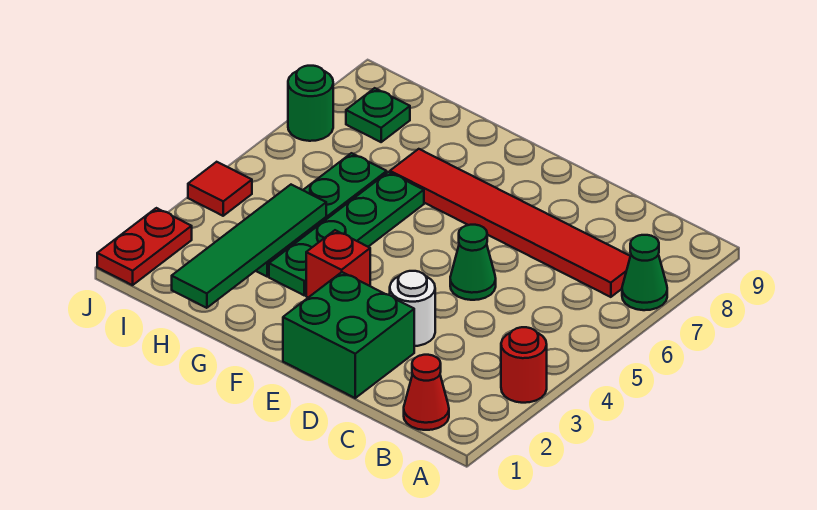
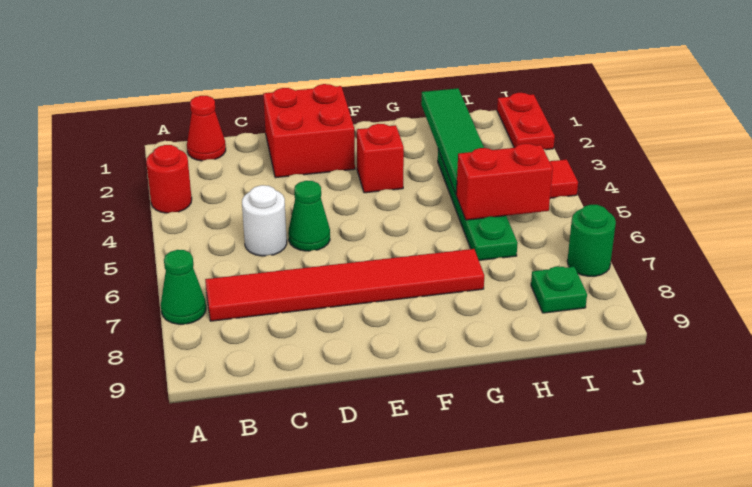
green brick D1:E2 level 1 -> red brick D1:E2 level 1
white round brick D3 level 1 -> white round brick C5 level 1
green plate G3:G6 level 1 -> none
none -> red brick H5:I5 level 2

